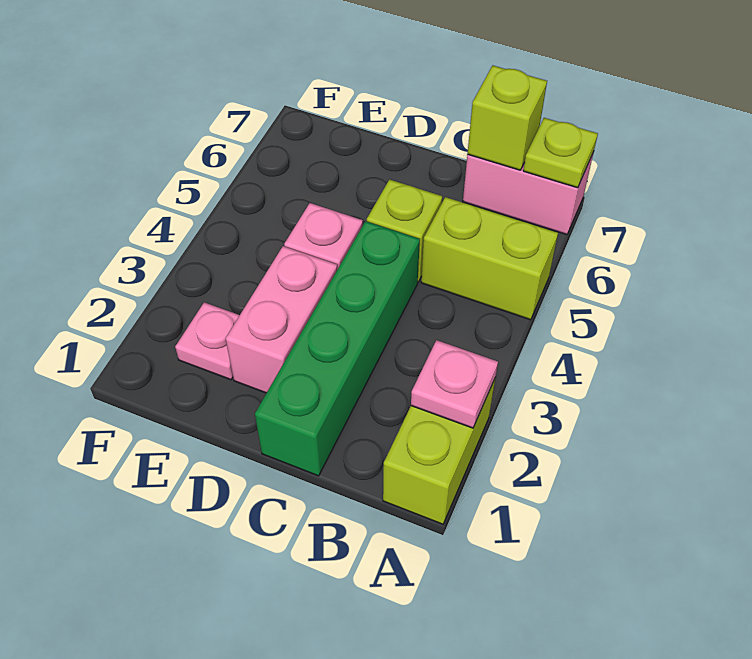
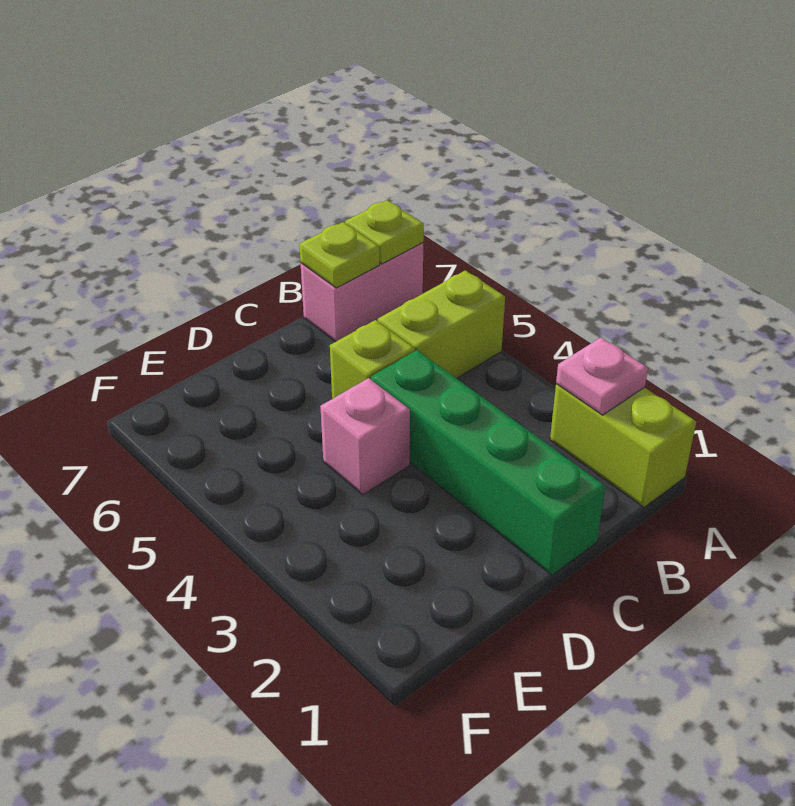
lime brick B7 level 2 -> lime plate B7 level 2
pink brick D2:D3 level 1 -> none
pink plate E2 level 1 -> none

